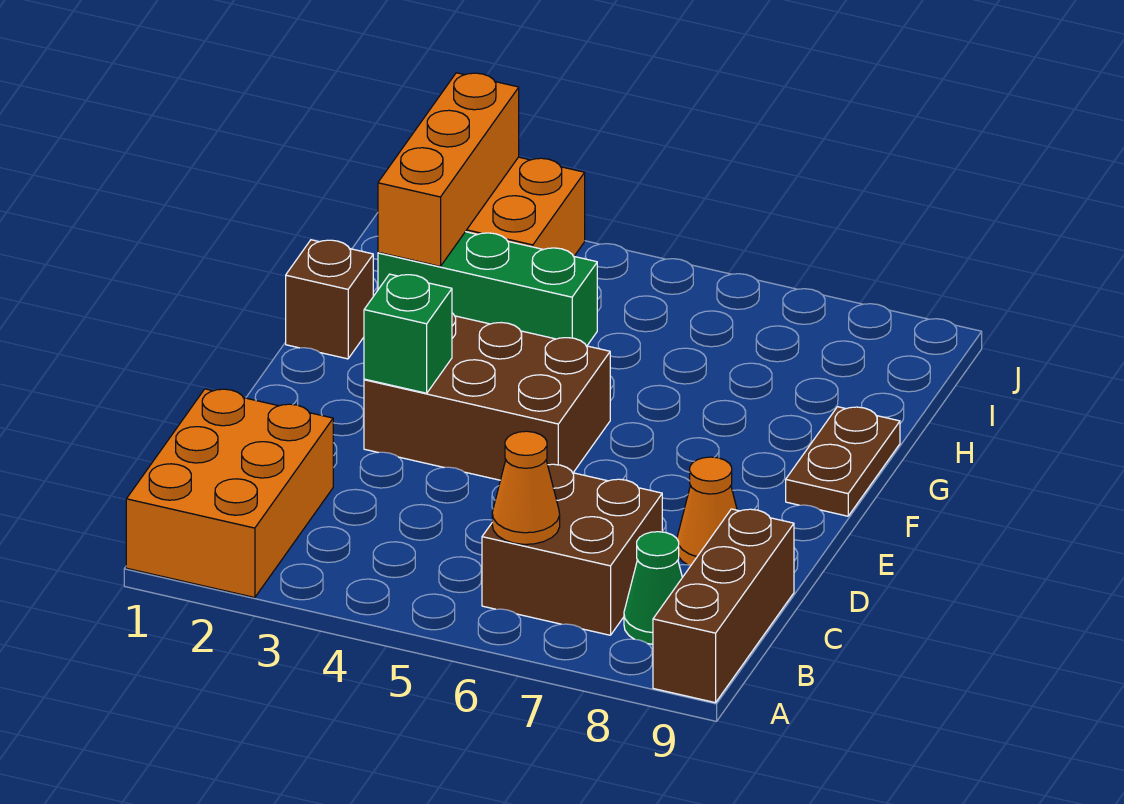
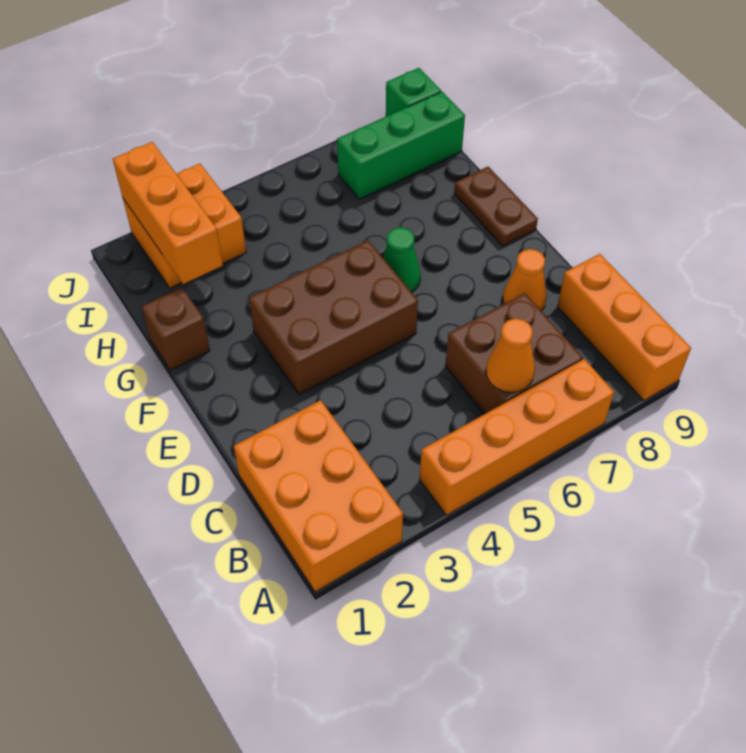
none -> orange brick A4:A7 level 1
brown brick A9:C9 level 1 -> orange brick A9:C9 level 1
green cone B8 level 1 -> green cone F6 level 1
green brick E3 level 2 -> green brick J9 level 1
green brick H2:H4 level 1 -> green brick I7:I9 level 1

